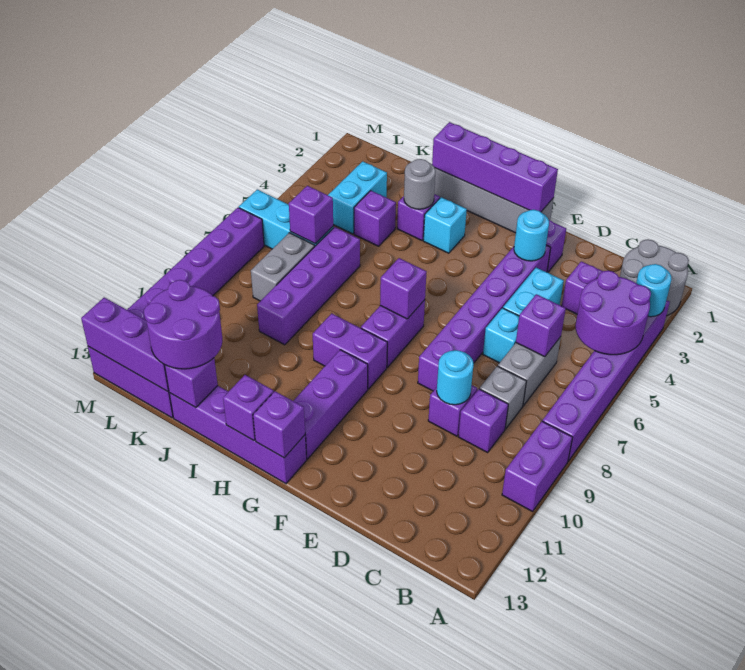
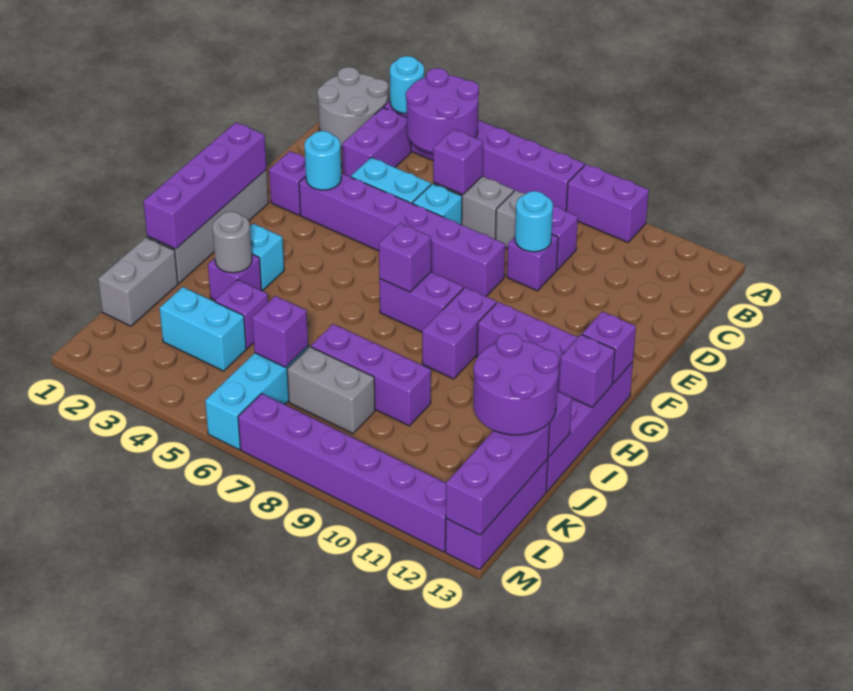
none -> grey brick J1:K1 level 1
purple brick J6:J9 level 1 -> purple brick J7:J9 level 1

